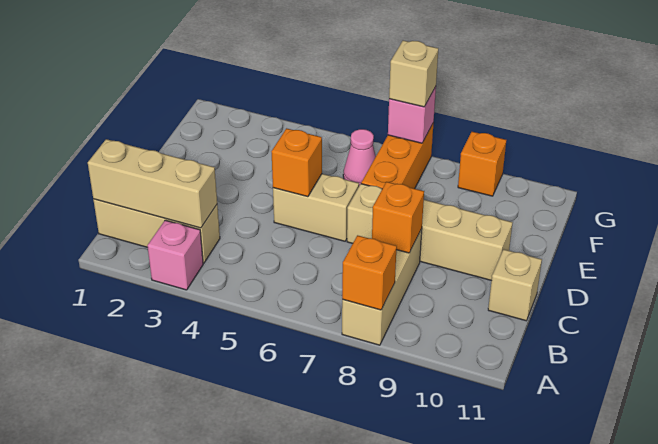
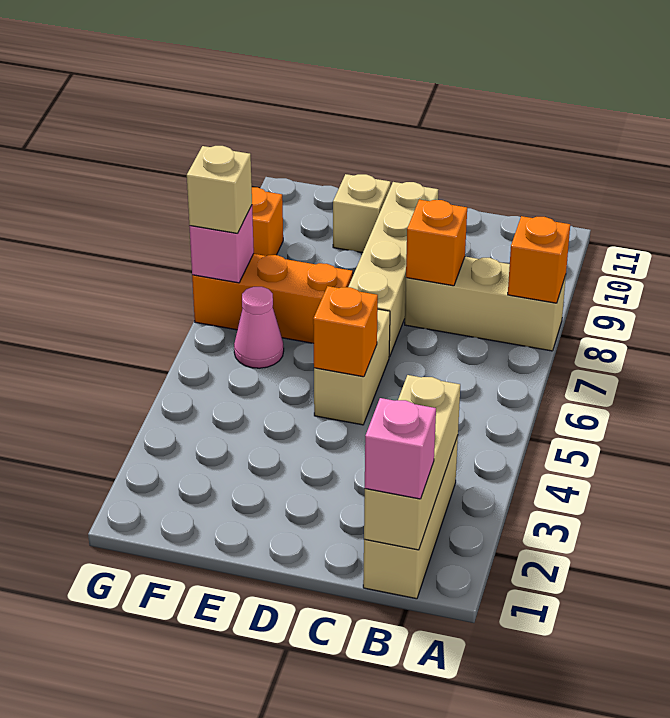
pink brick A3 level 1 -> pink brick B1 level 3
tan brick C11 level 1 -> tan brick E10 level 1

